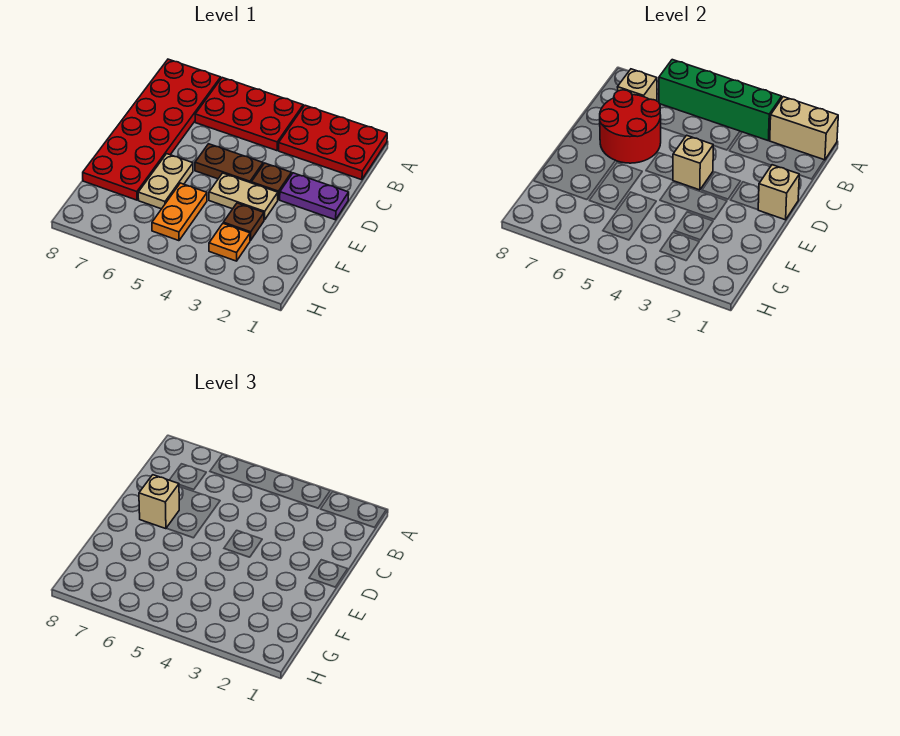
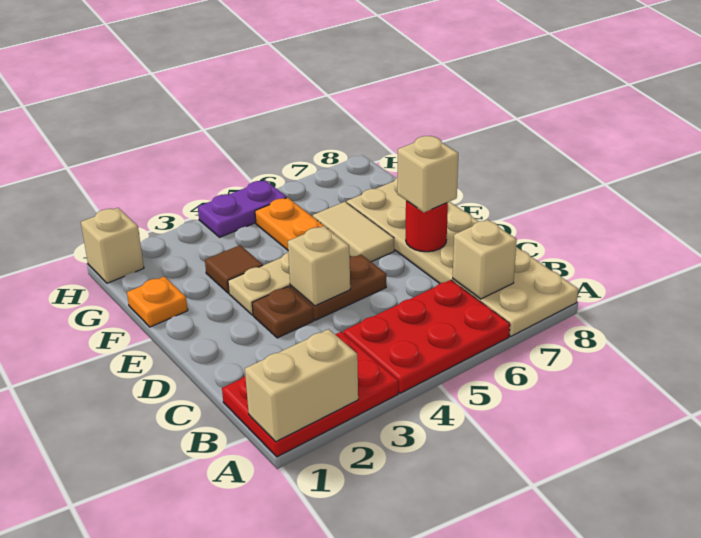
green brick A3:A6 level 2 -> none
red plate A7:F8 level 1 -> tan plate A7:F8 level 1
red round brick C6:D7 level 2 -> red round brick D7 level 2
purple plate D1:D2 level 1 -> purple plate H4:H5 level 1
tan brick D1 level 2 -> tan brick H1 level 1
tan plate E6:F6 level 1 -> tan tile E6:F6 level 1
brown plate F3 level 1 -> brown tile F3 level 1
orange plate G3 level 1 -> orange plate F1 level 1

